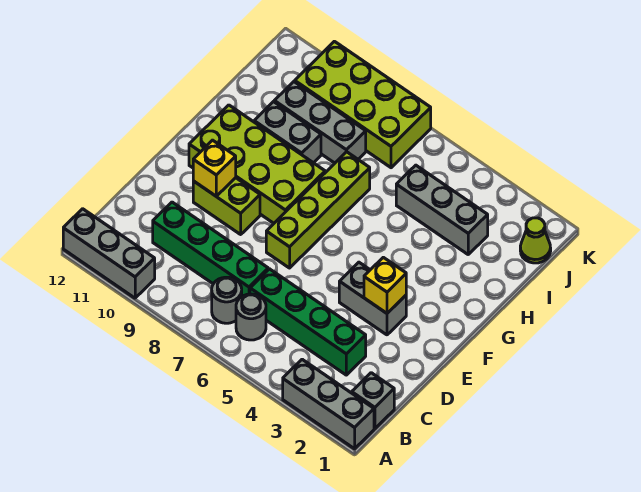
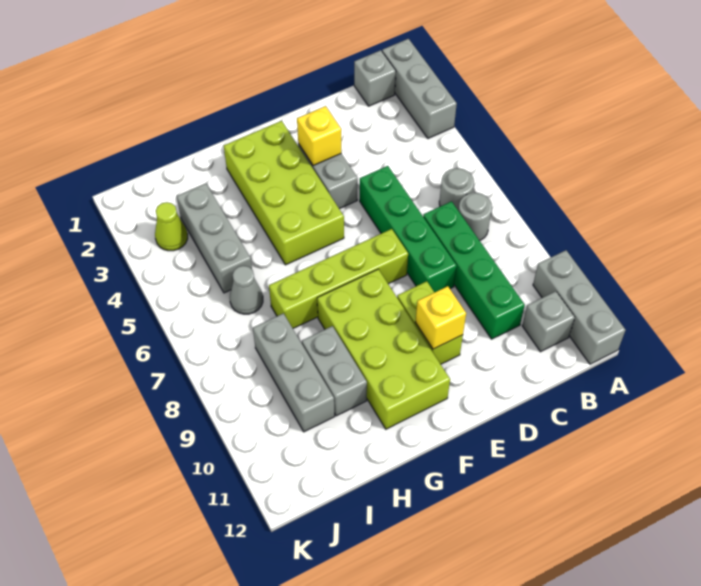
none -> grey brick B11 level 1
green brick C3:C6 level 1 -> green brick D5:D8 level 1
none -> grey cone I6 level 1
lime cone J1 level 1 -> lime cone J3 level 1
lime brick J7:K10 level 1 -> lime brick F2:G5 level 1

